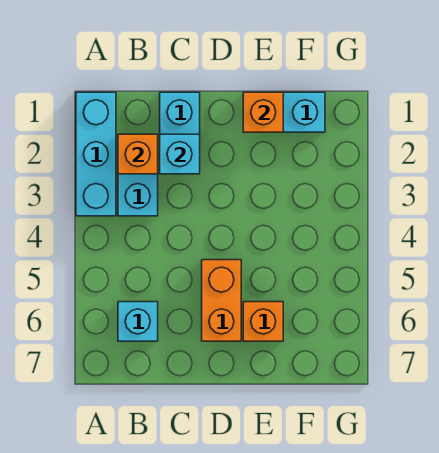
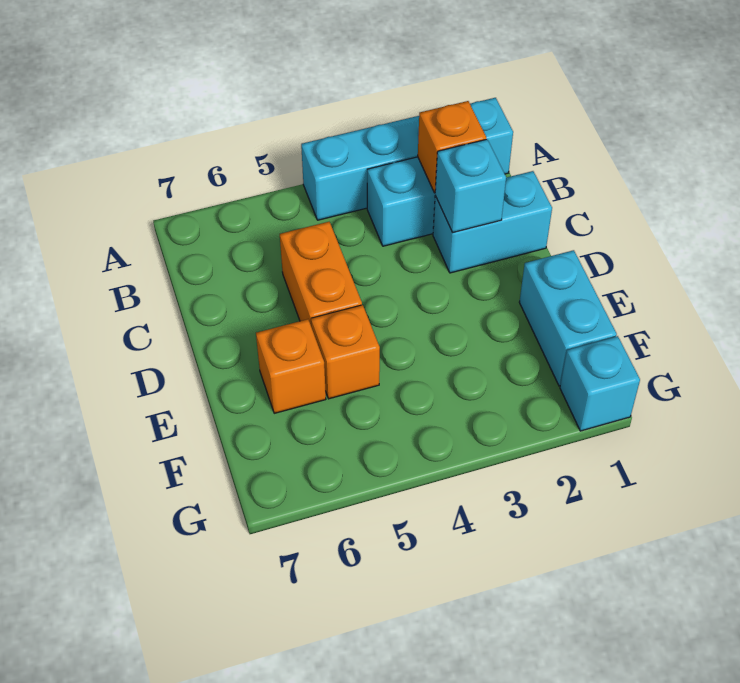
cyan brick A1:A3 level 1 -> cyan brick A1:A4 level 1
cyan brick B6 level 1 -> cyan brick G1 level 1
orange brick D5:D6 level 1 -> orange brick C5:D5 level 1
orange brick E1 level 2 -> orange brick E5 level 1

